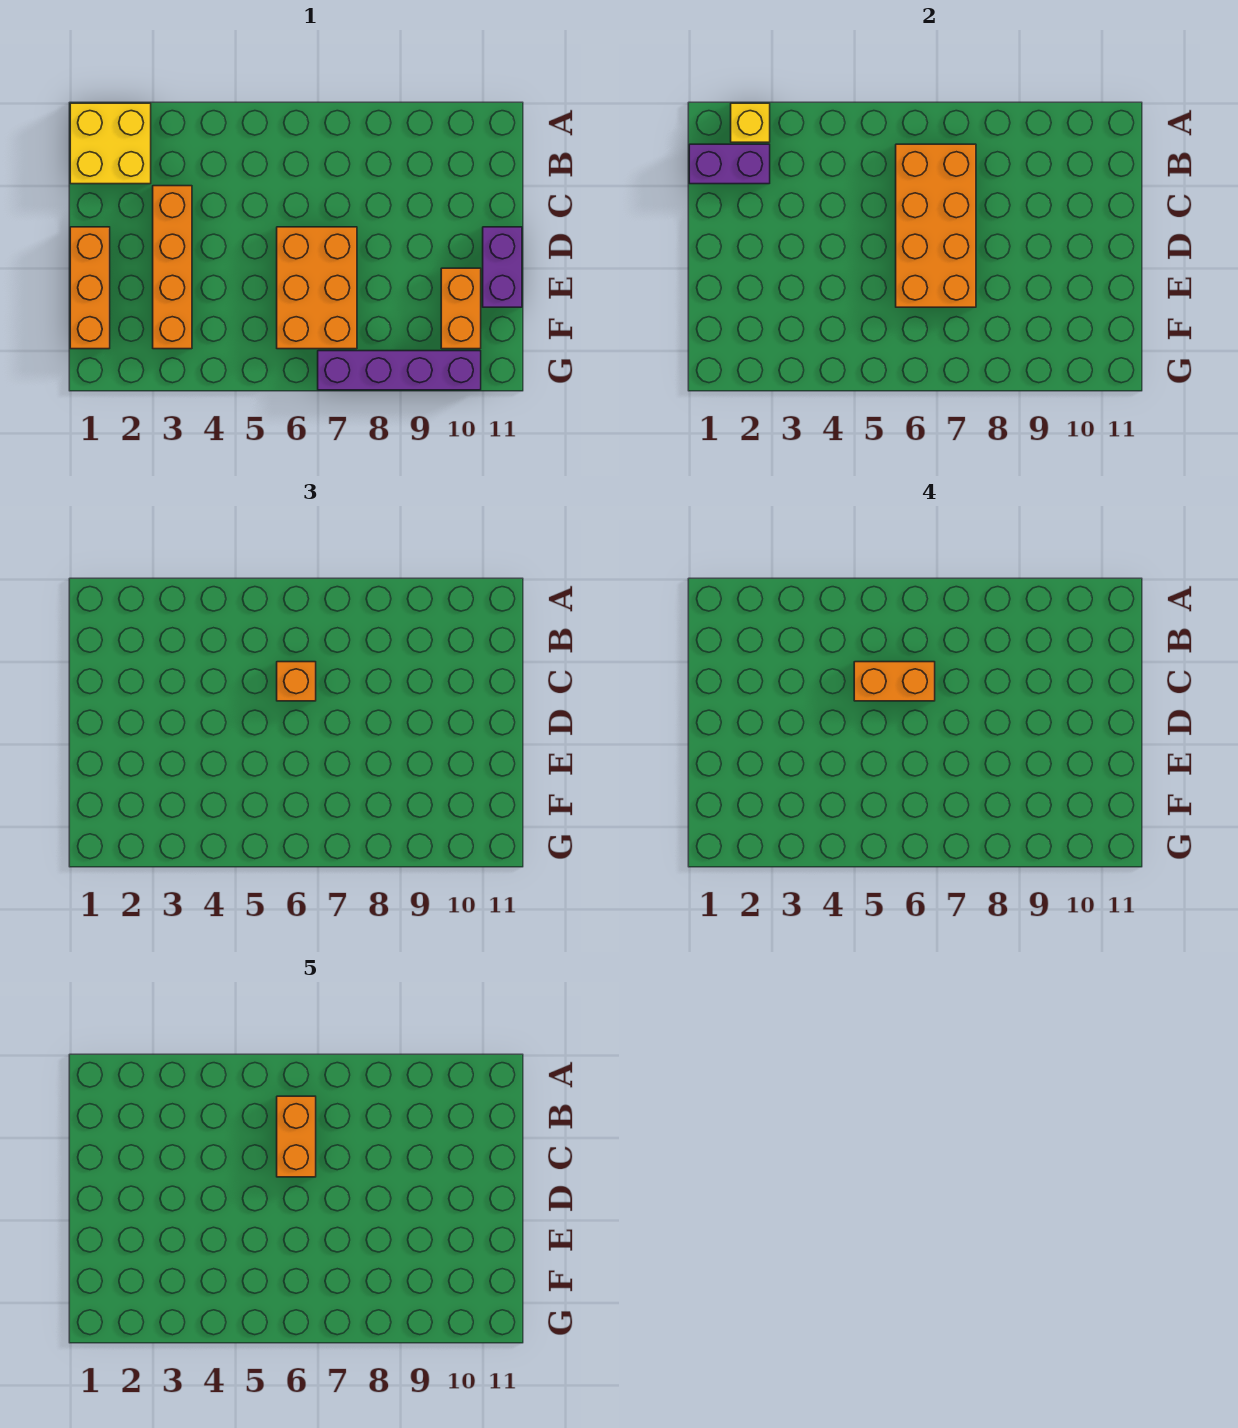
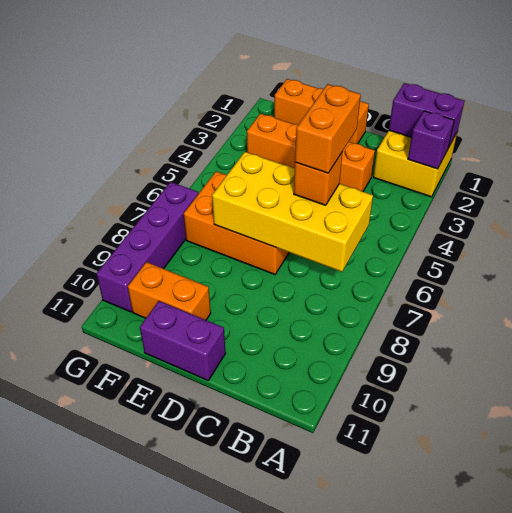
yellow brick A2 level 2 -> purple brick A2 level 2
purple brick B1:B2 level 2 -> purple brick A1:B1 level 2
orange brick B6:E7 level 2 -> yellow brick B6:E7 level 2
orange brick B6:C6 level 5 -> none

